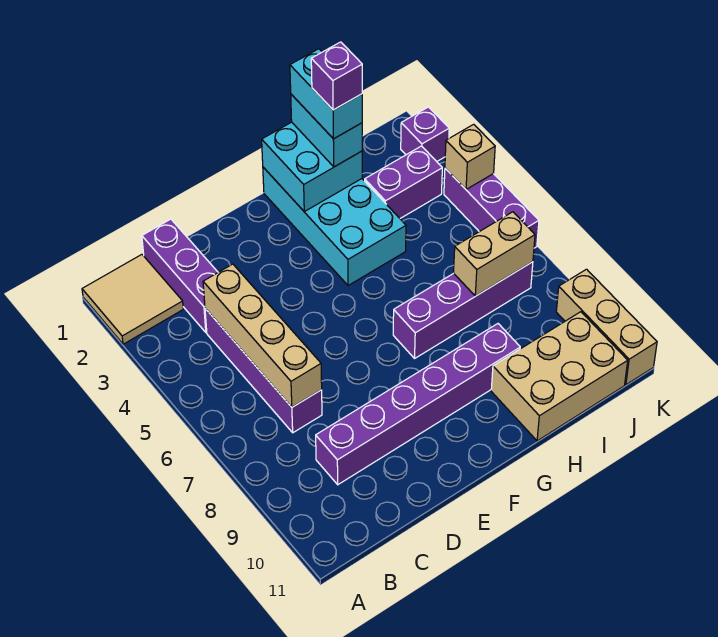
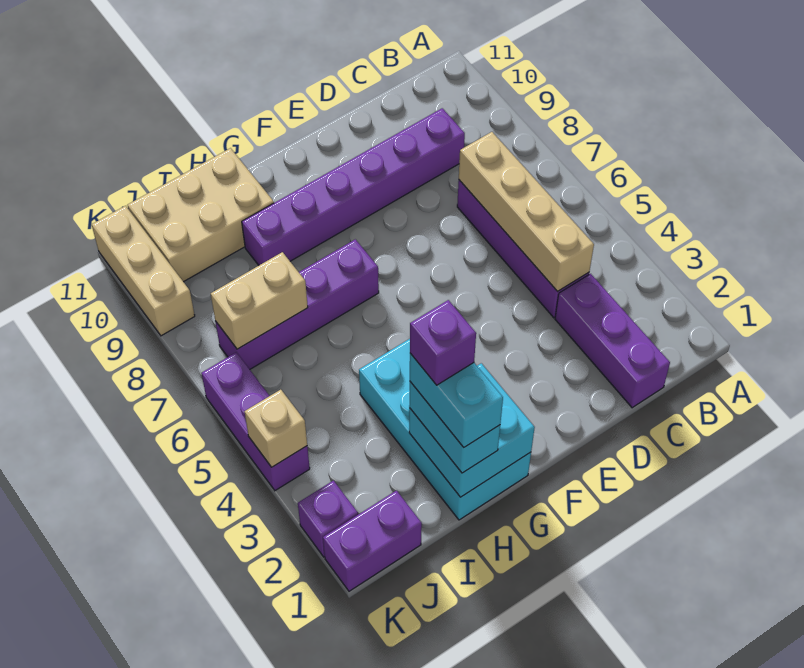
tan tile A1:B2 level 1 -> none
purple brick I3:J3 level 1 -> purple brick J1:K1 level 1

